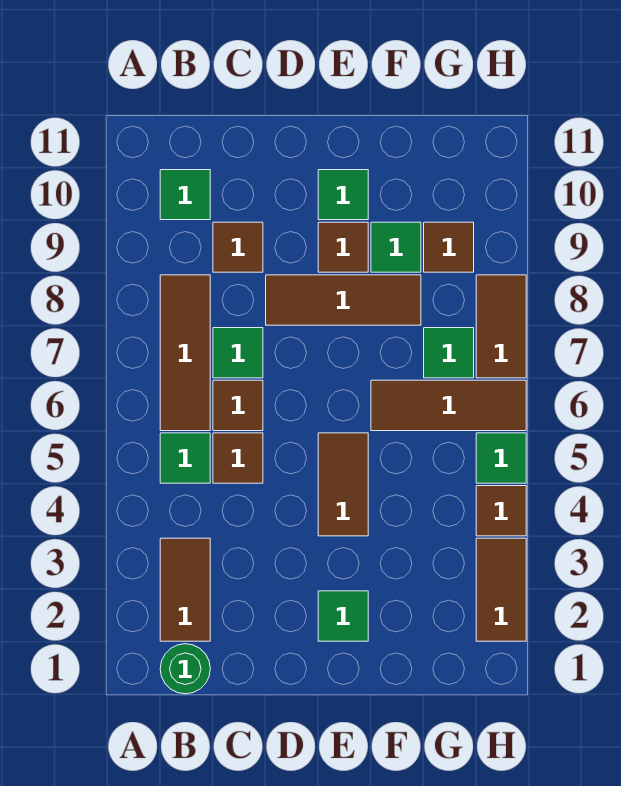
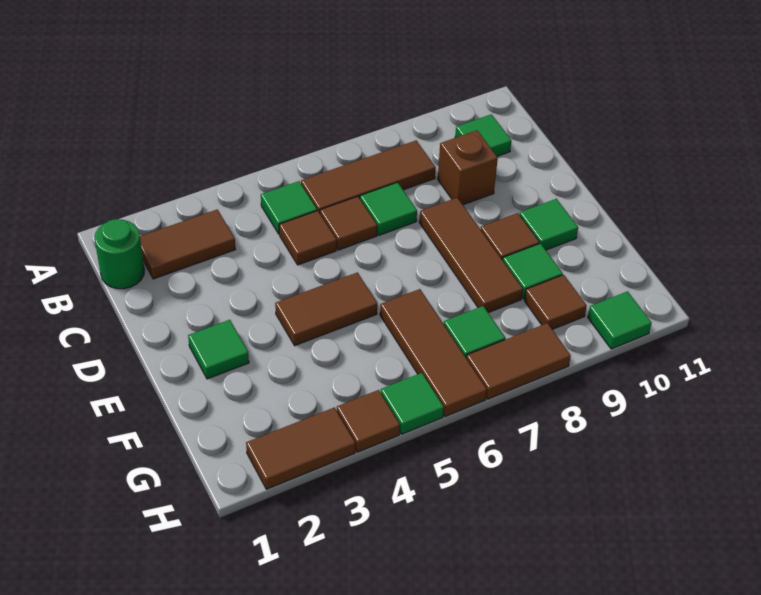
brown tile C9 level 1 -> brown brick C9 level 1
none -> green tile H10 level 1

